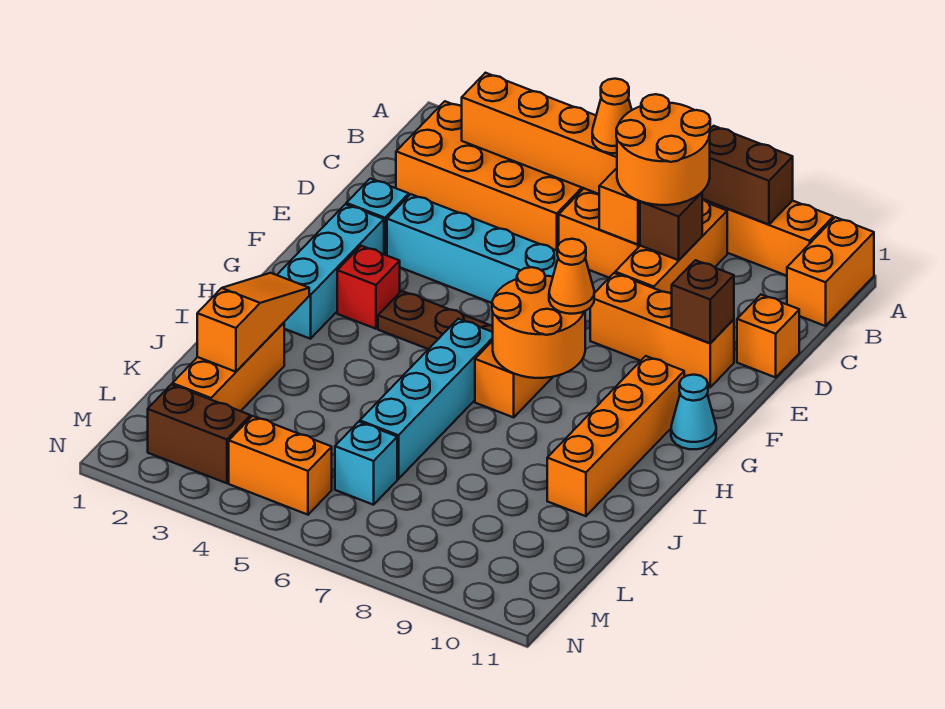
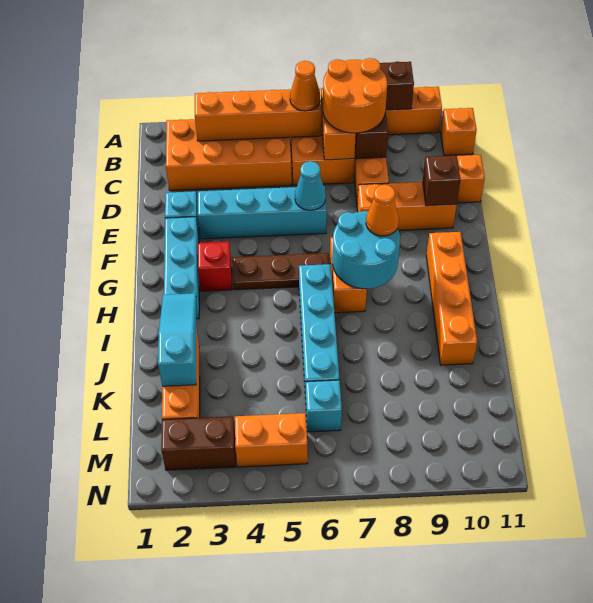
orange brick A11:B11 level 1 -> orange brick B11 level 1
orange round brick G7:H8 level 2 -> cyan round brick G7:H8 level 2
cyan cone G11 level 1 -> cyan cone E6 level 2
orange slope I2:K2 level 2 top K -> cyan slope I2:K2 level 2 top K

